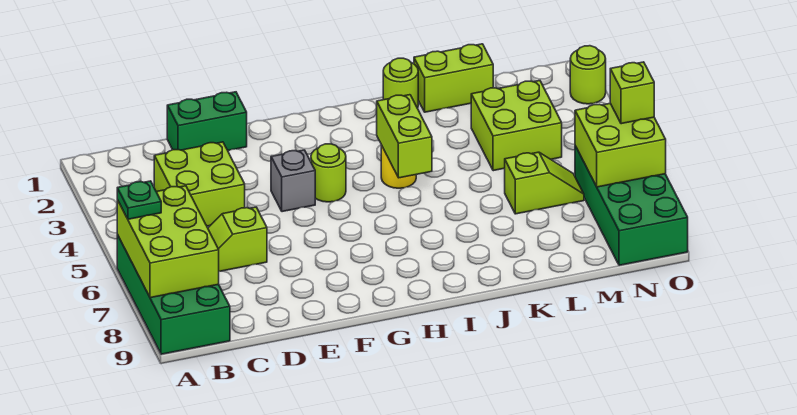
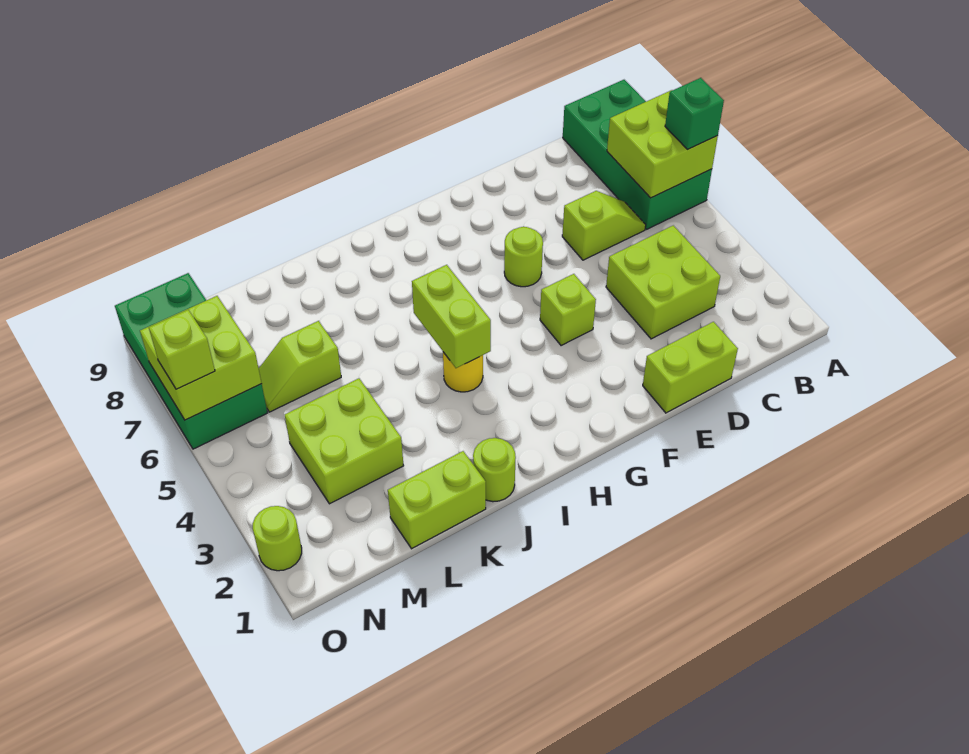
lime brick A6:B8 level 2 -> lime brick A6:B7 level 2
green plate A6 level 3 -> green brick A6 level 3
green brick D1:E1 level 1 -> lime brick D1:E1 level 1
grey brick F4 level 1 -> lime brick F4 level 1
lime round brick G4 level 1 -> lime round brick F6 level 1

